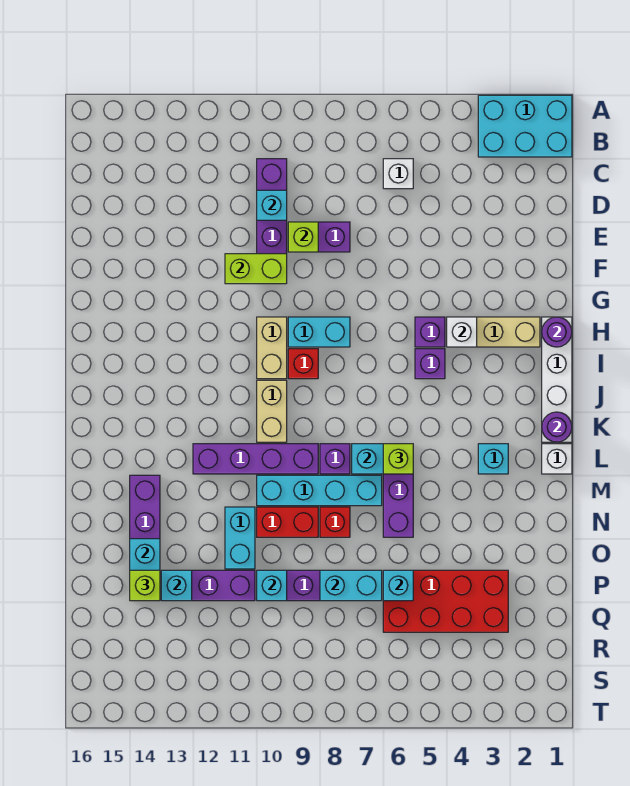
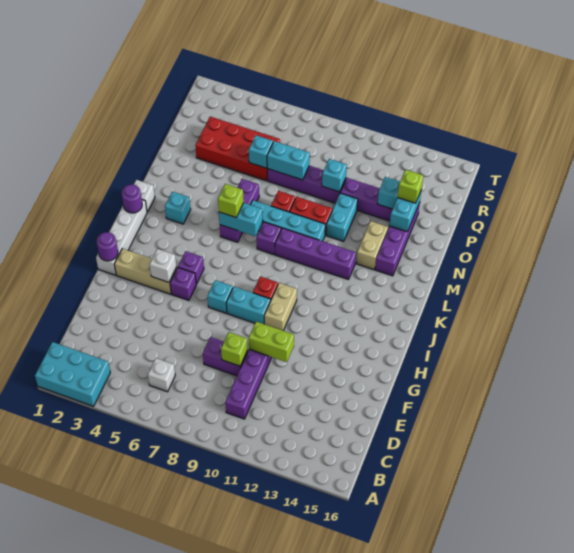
cyan brick D10 level 2 -> cyan brick H7 level 1
tan brick J10:K10 level 1 -> tan brick M13:N13 level 1

